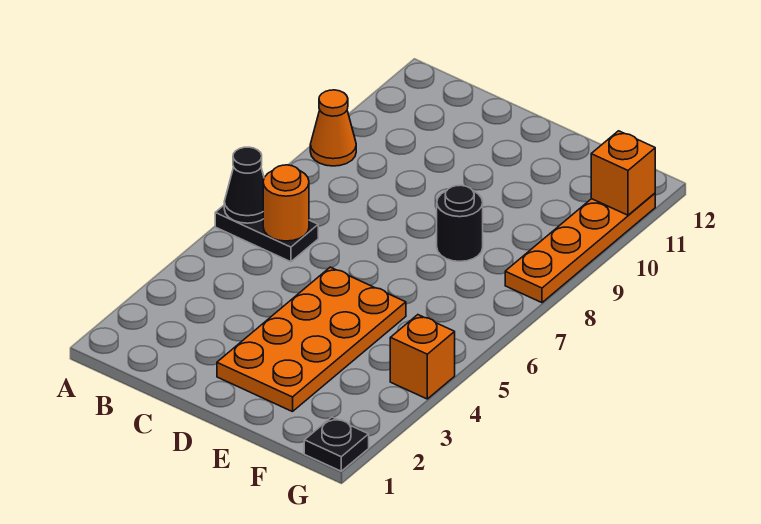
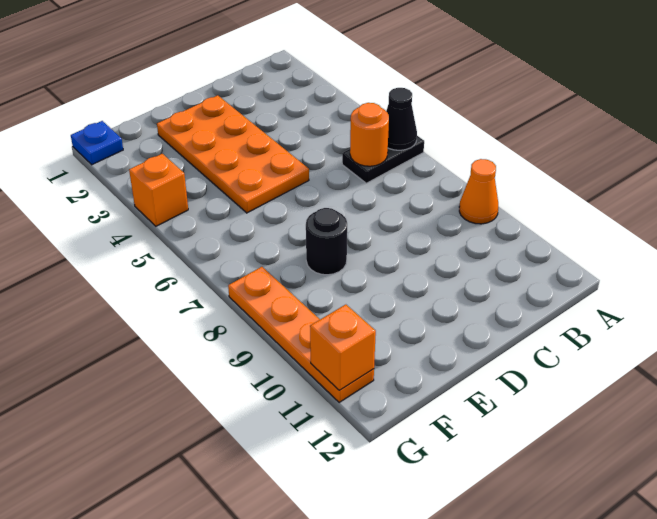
black plate G1 level 1 -> blue plate G1 level 1

